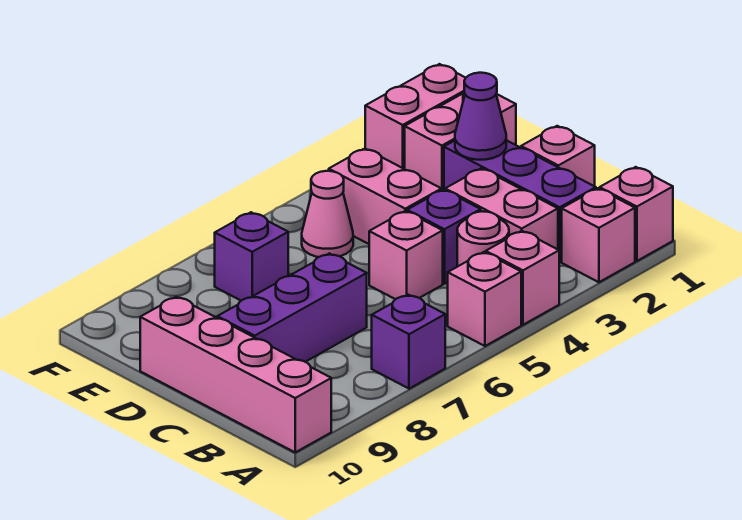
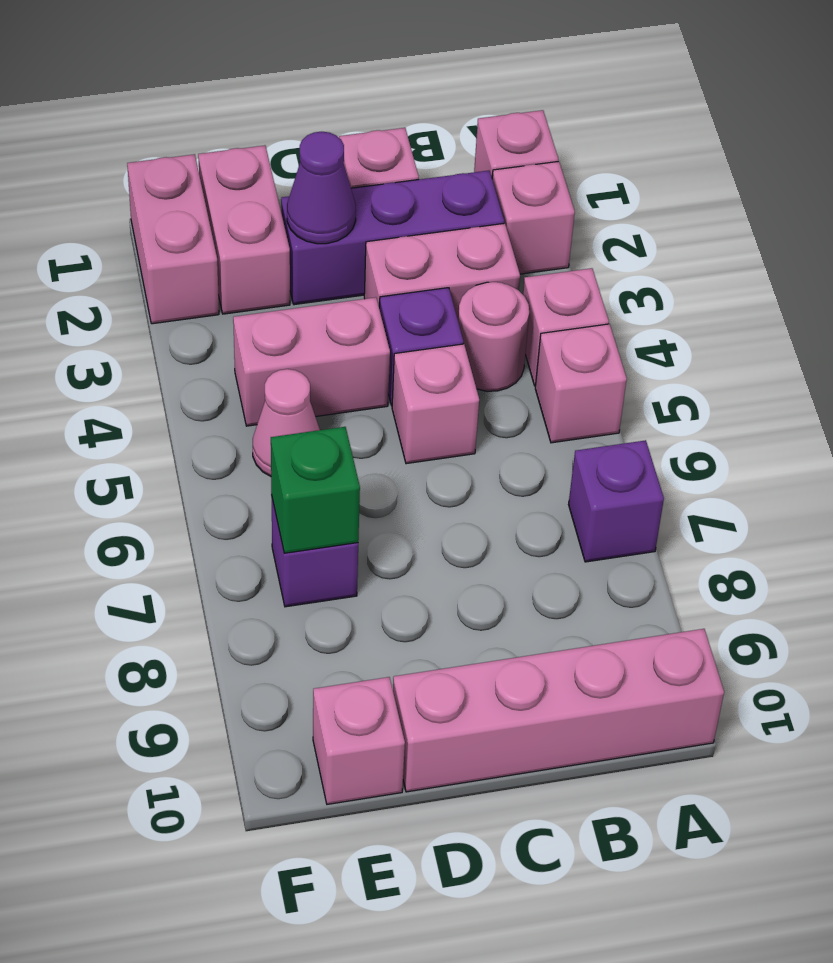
purple brick C7:C9 level 1 -> none
none -> green brick E7 level 2
none -> pink brick E10 level 1

